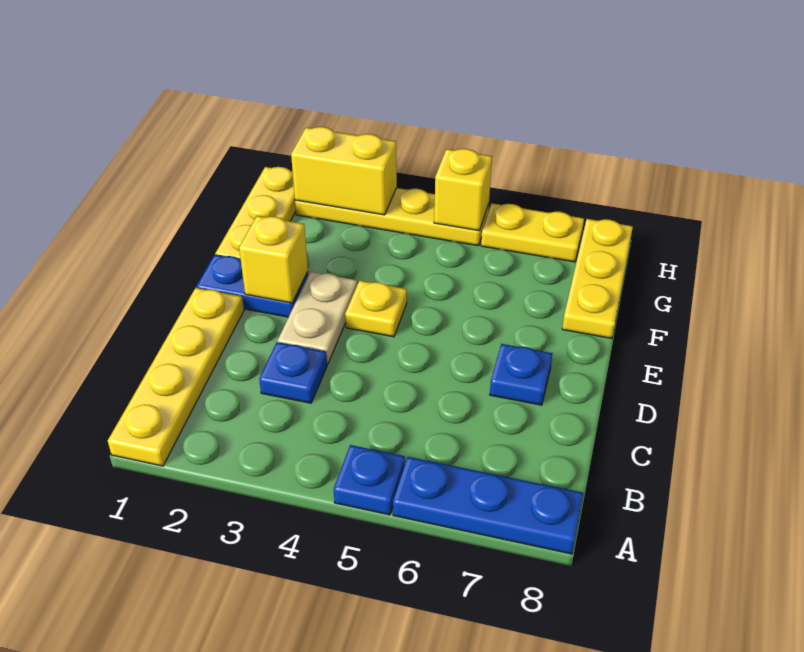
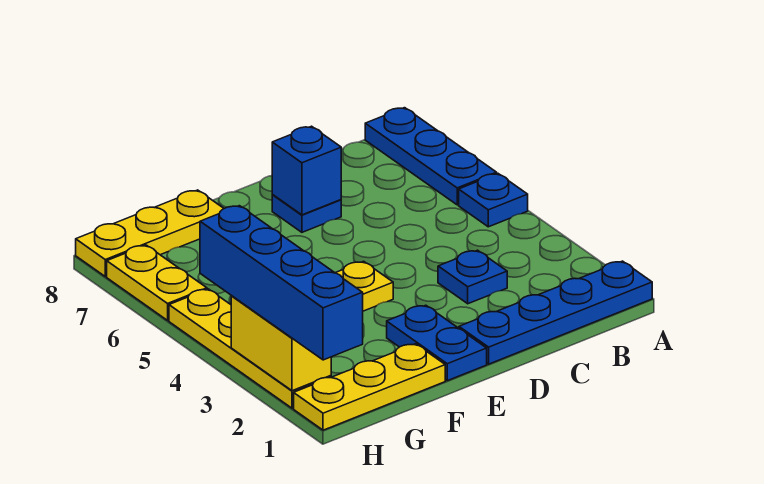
yellow plate A1:D1 level 1 -> blue plate A1:D1 level 1
tan plate D3:E3 level 1 -> none
none -> blue brick D7 level 2
yellow brick E2 level 2 -> none
none -> blue brick H1:H4 level 3
yellow brick H5 level 2 -> none

